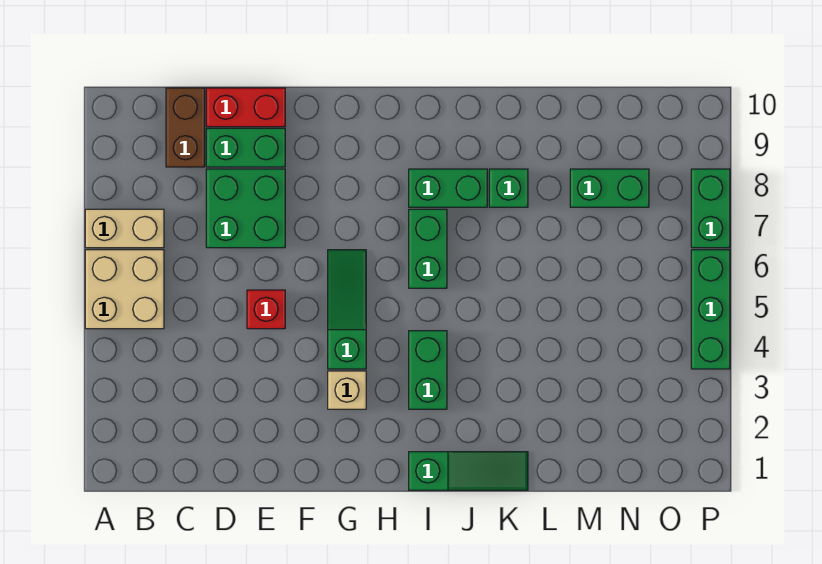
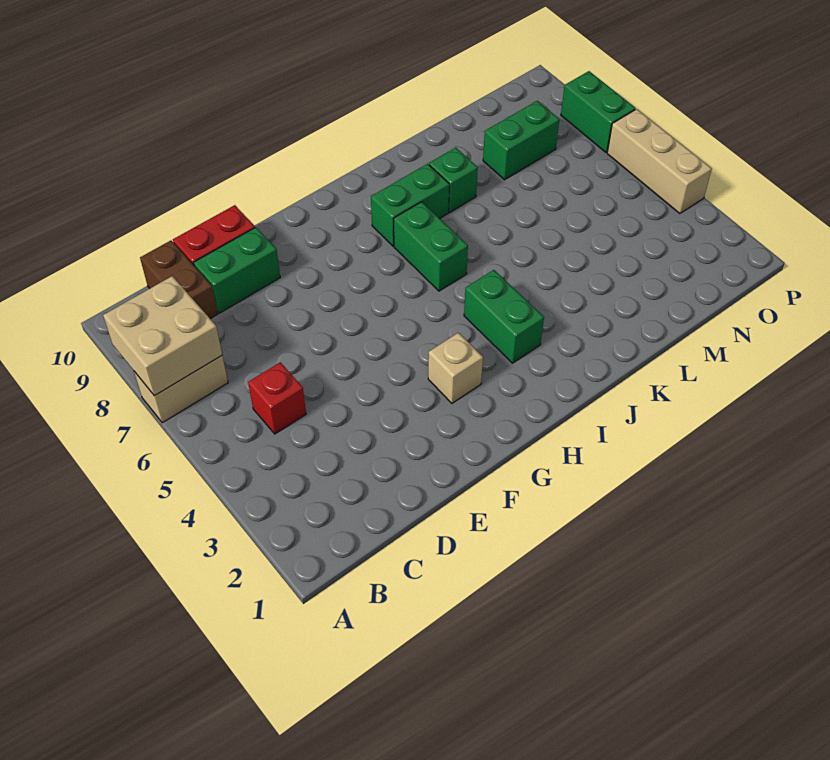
tan brick A5:B6 level 1 -> tan brick A7:B8 level 2
green brick D7:E8 level 1 -> none
red brick E5 level 1 -> red brick C5 level 1
green slope G4:G6 level 1 top 4 -> none
green slope I1:K1 level 1 top I -> none
green brick P4:P6 level 1 -> tan brick P4:P6 level 1

